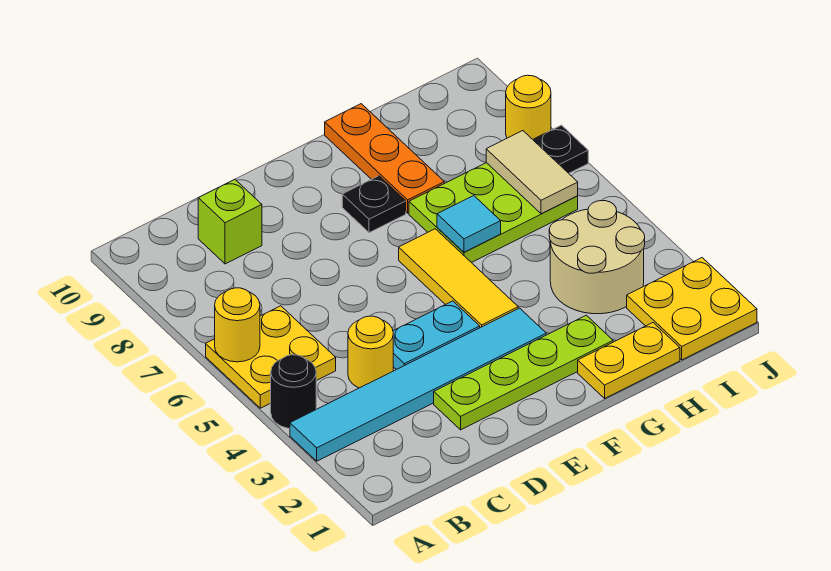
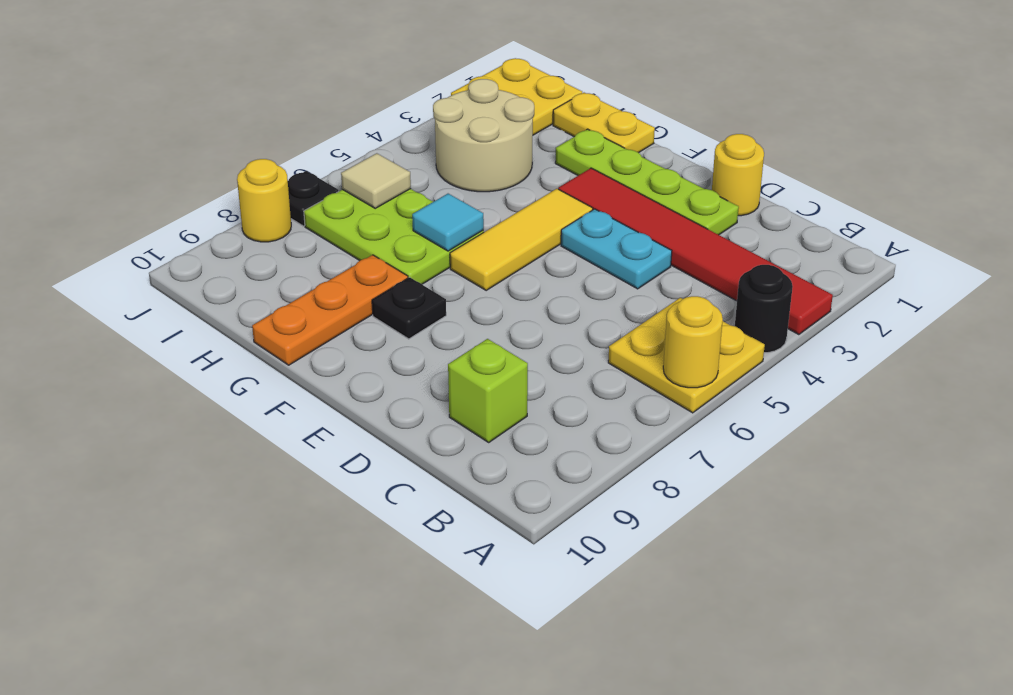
cyan tile A3:F3 level 1 -> red tile A3:F3 level 1
yellow round brick C4 level 1 -> yellow round brick D1 level 1
tan tile I6:I7 level 2 -> tan tile I6 level 2

